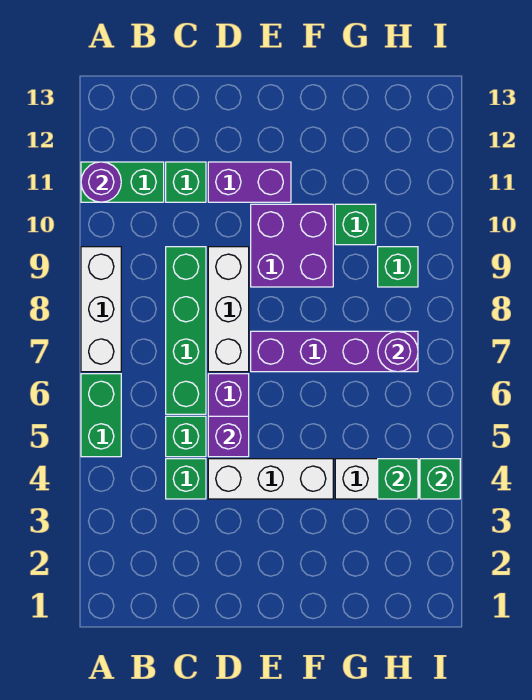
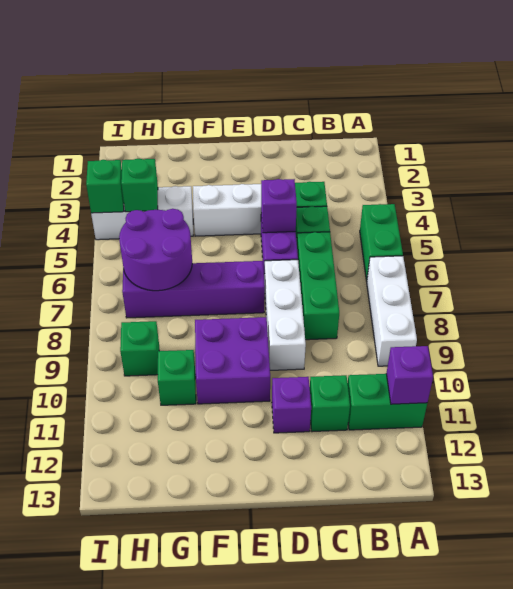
purple round brick A11 level 2 -> purple brick A11 level 2
green brick C6:C9 level 1 -> green brick C6:C8 level 1
purple brick D11:E11 level 1 -> purple brick D11 level 1
purple round brick H7 level 2 -> purple round brick G6:H7 level 2

